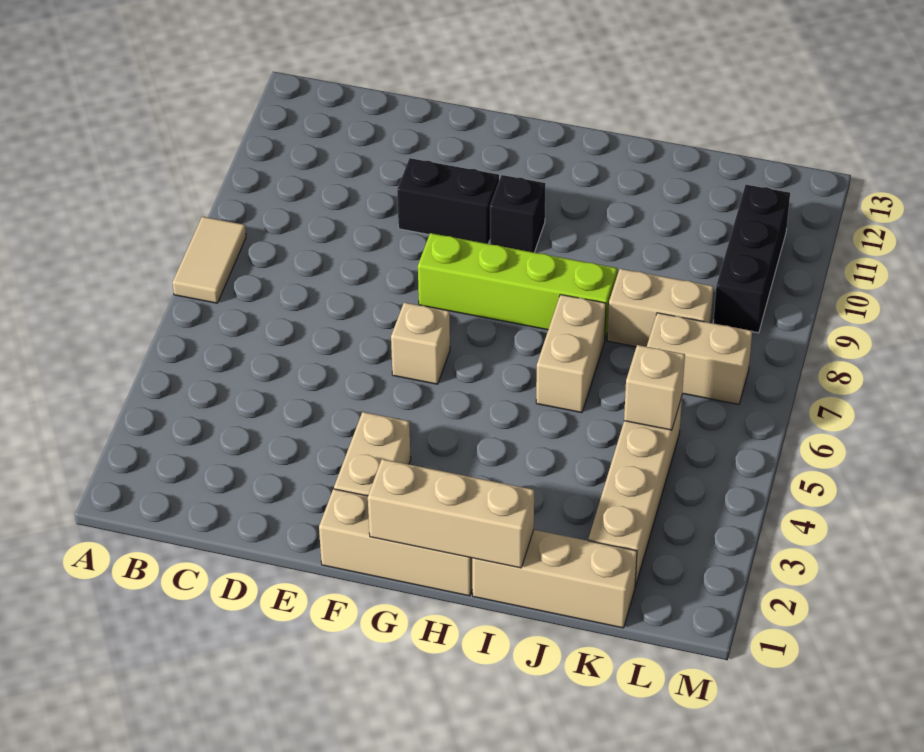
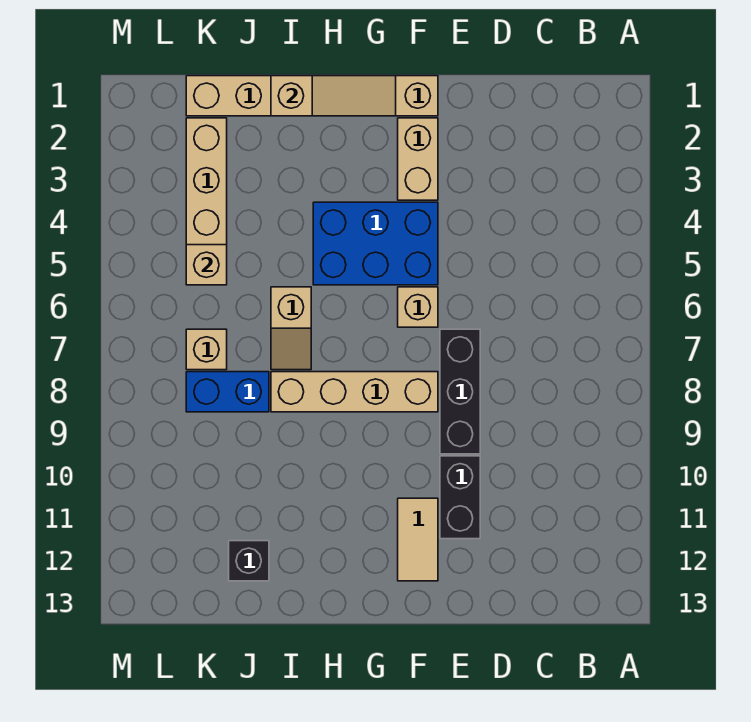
tan tile A7:A8 level 1 -> tan tile F11:F12 level 1
black brick E10:F10 level 1 -> black brick E10:E11 level 1
none -> blue brick F4:H5 level 1
lime brick F8:I8 level 1 -> tan brick F8:I8 level 1
tan brick G1:I1 level 2 -> tan slope G1:I1 level 2 top I
black brick G10 level 1 -> black brick J12 level 1
tan brick I6:I7 level 1 -> tan slope I6:I7 level 1 top 6
tan brick J8:K8 level 1 -> blue brick J8:K8 level 1
tan brick K7:L7 level 1 -> tan brick K7 level 1
black brick L9:L11 level 1 -> black brick E7:E9 level 1

